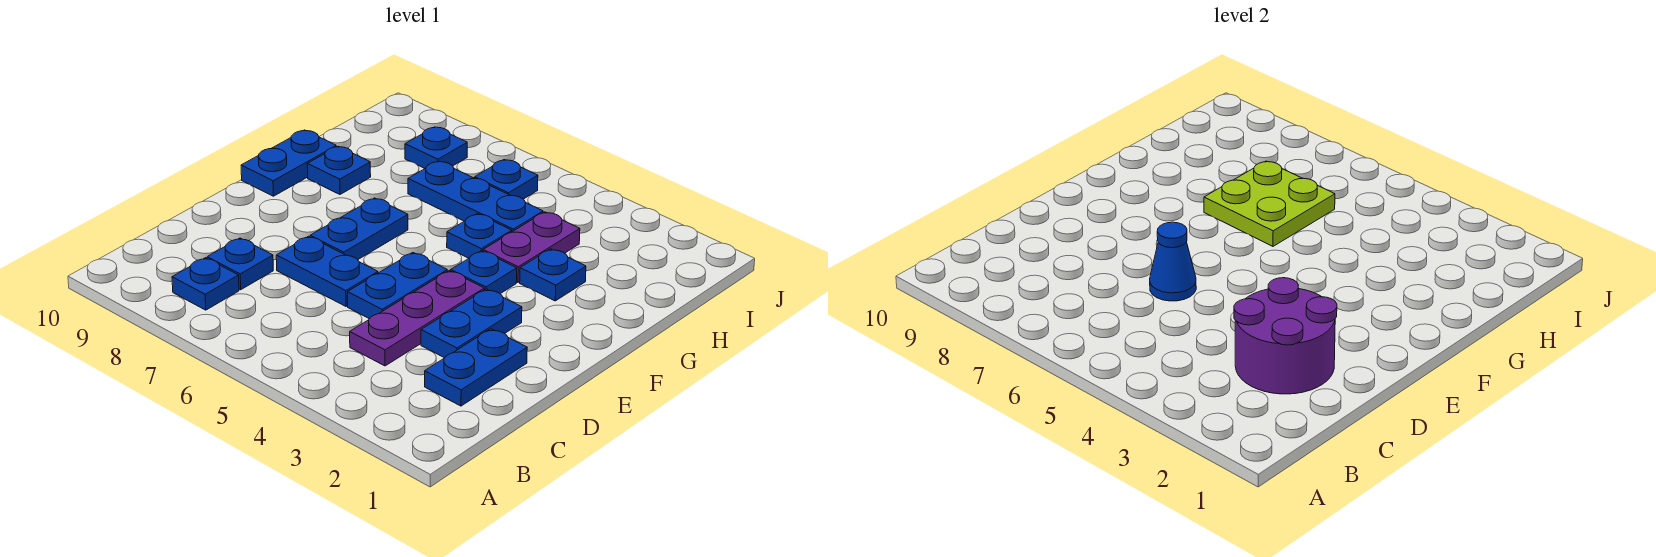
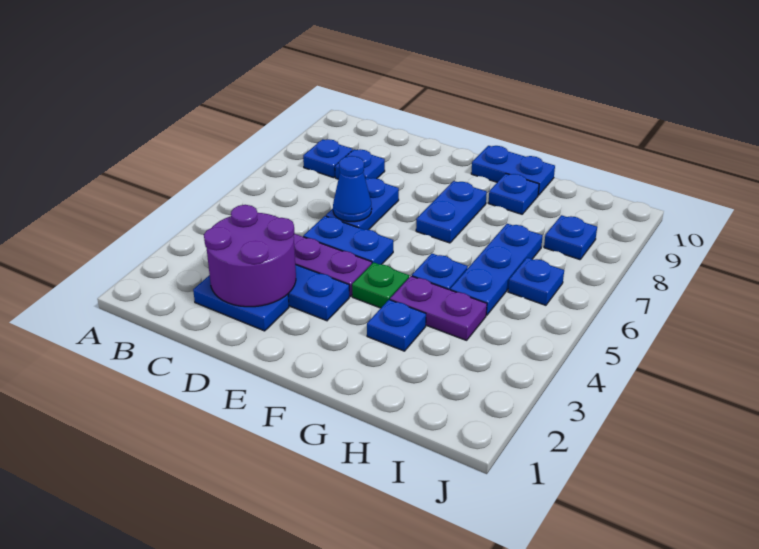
blue plate E7:F7 level 1 -> blue plate F7:F8 level 1
blue plate F4 level 1 -> green plate F4 level 1
lime plate G6:H7 level 2 -> none

